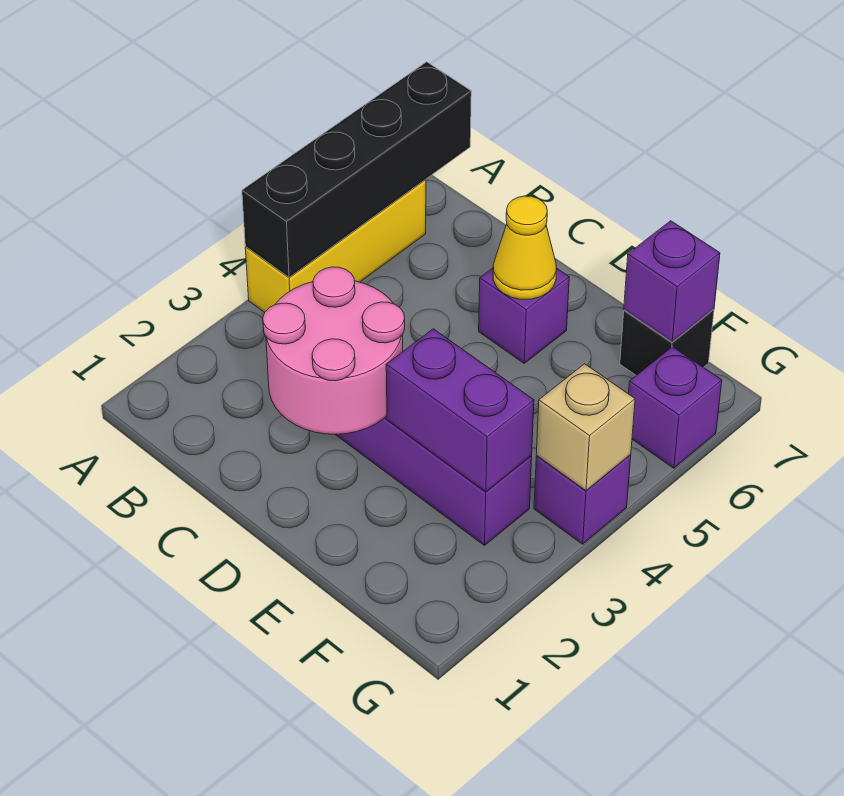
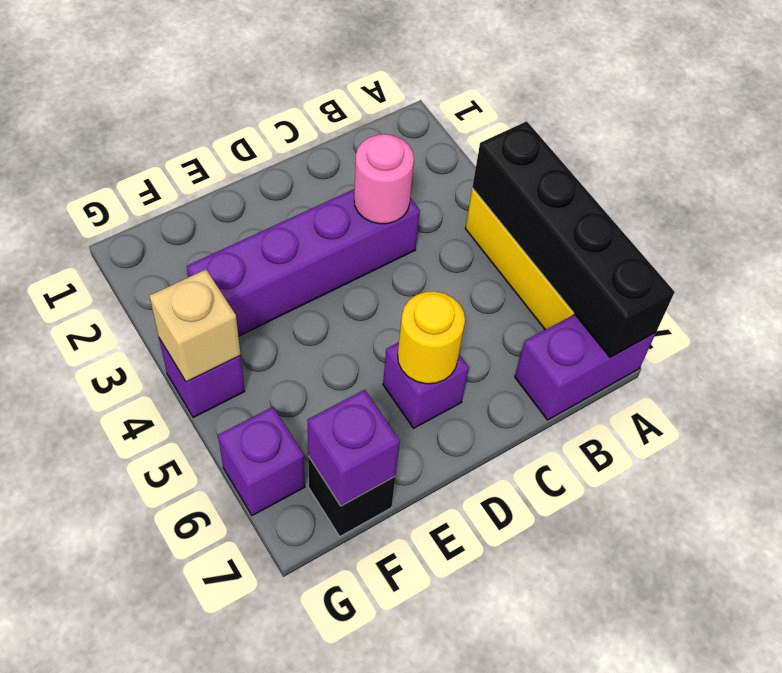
pink round brick C2:D3 level 2 -> pink round brick C3 level 2
yellow cone D6 level 2 -> yellow round brick D6 level 2
purple brick E3:F3 level 2 -> purple brick A7:B7 level 1

